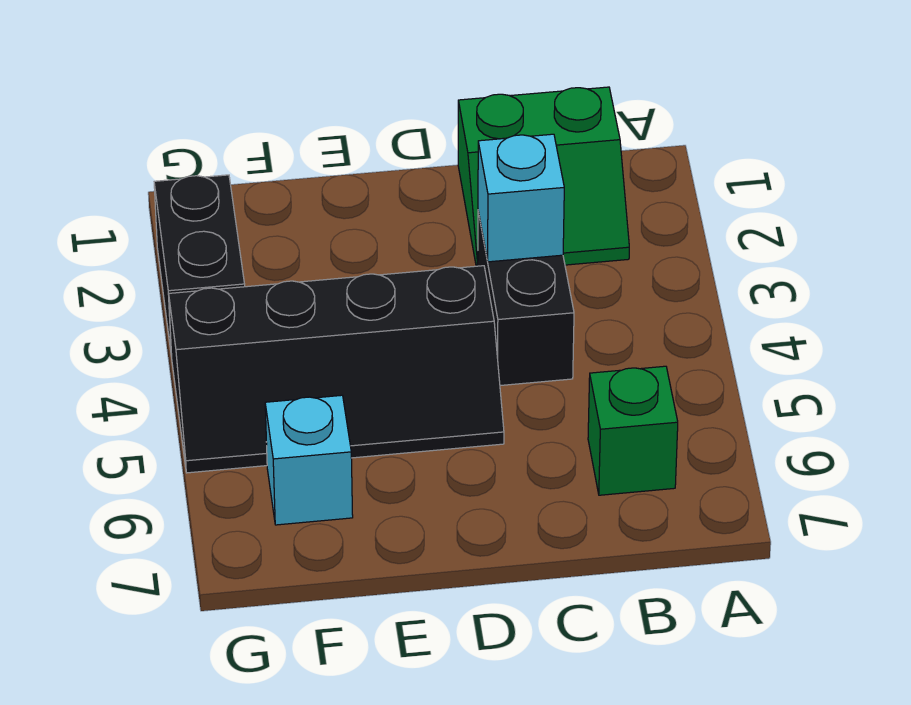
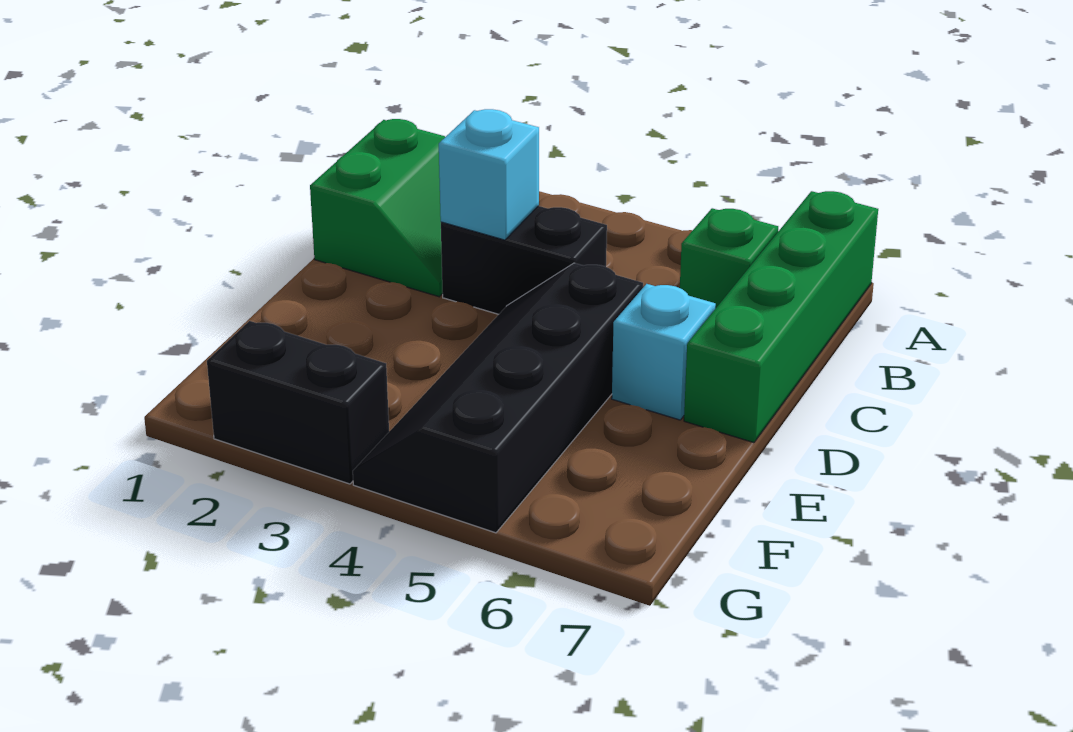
none -> green brick A7:D7 level 1
black slope D4:G5 level 1 top 4 -> black slope D4:G5 level 1 top 5
cyan brick F6 level 1 -> cyan brick D6 level 1

